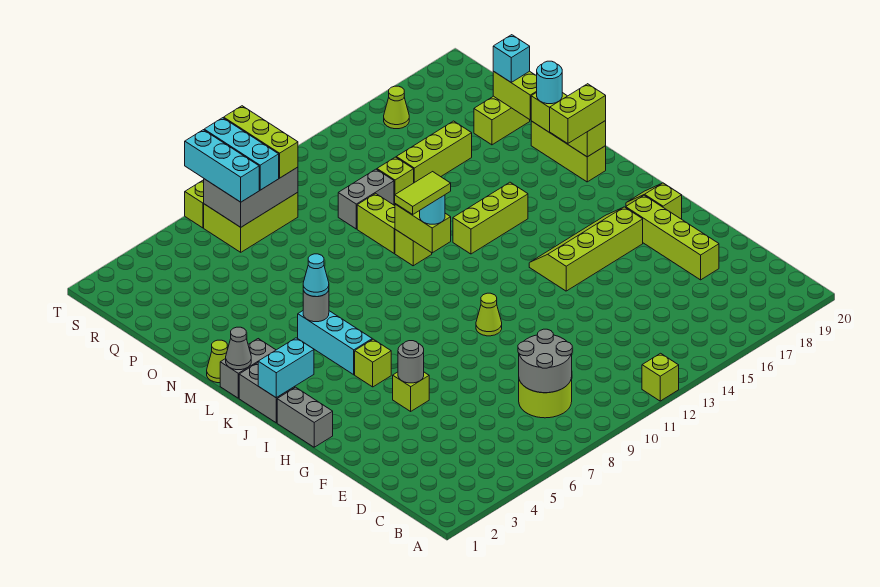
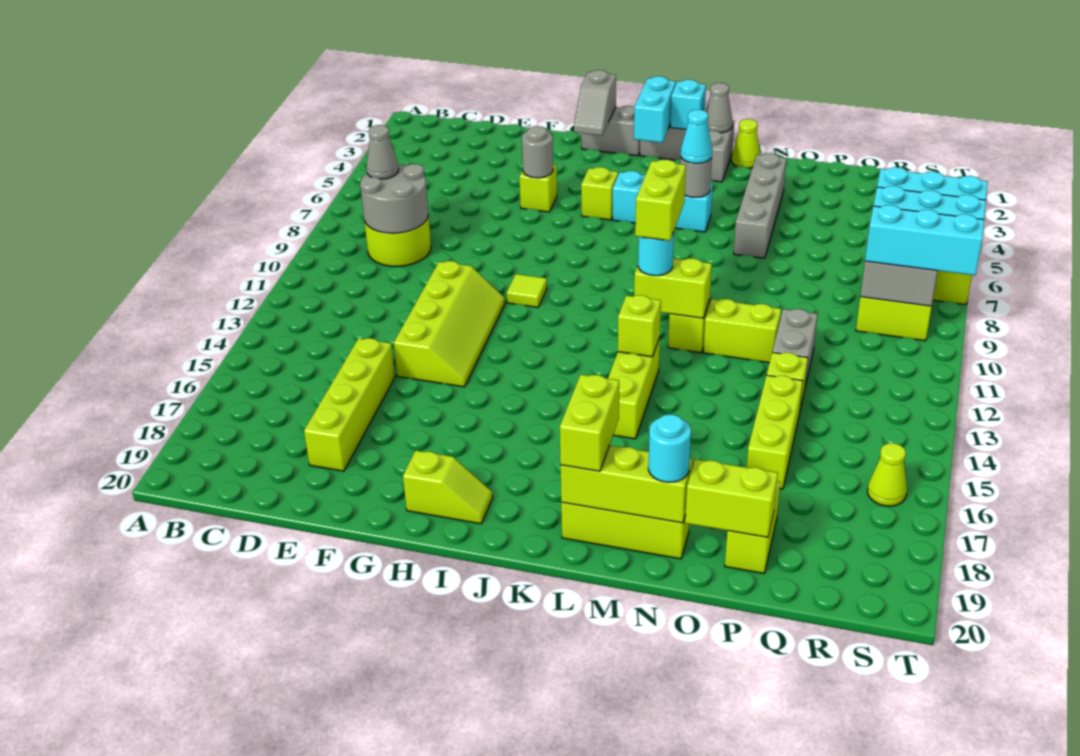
lime brick A12 level 1 -> lime brick L13 level 2
none -> grey cone C8 level 3
lime brick E18:H18 level 1 -> lime brick E15:E18 level 1
none -> grey slope H1:H2 level 2 top 1
lime cone H10 level 1 -> lime tile H10 level 1
lime slope H14:I17 level 1 top H -> lime slope F11:G14 level 1 top F
lime tile L10:L11 level 4 -> lime brick L10:L11 level 4
none -> grey brick N3:N6 level 1
cyan brick P19 level 3 -> cyan brick K1 level 2
lime brick R9:T9 level 3 -> cyan brick R9:T9 level 3

